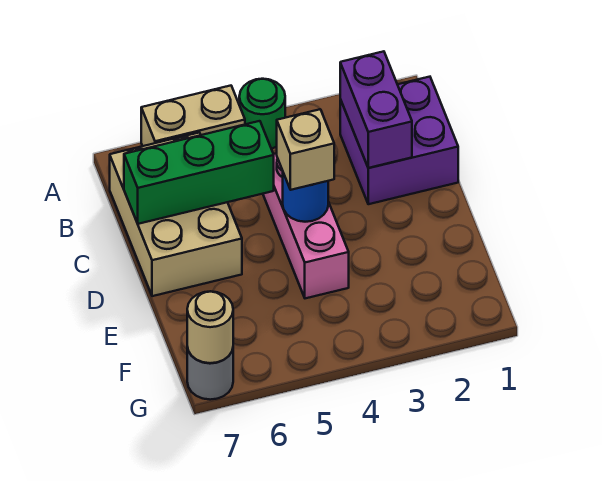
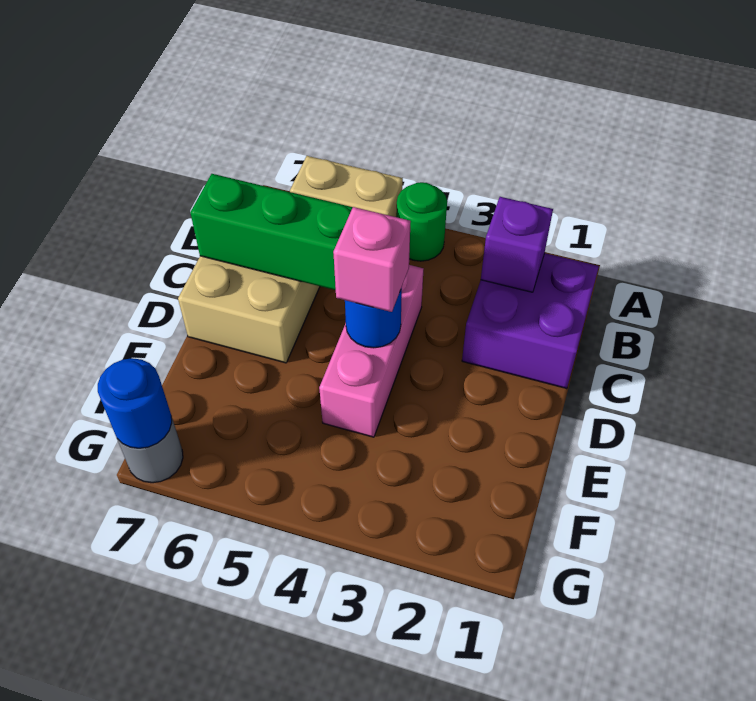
purple brick B2:C2 level 2 -> purple brick B2 level 2
tan brick D4 level 3 -> pink brick D4 level 3
tan round brick G7 level 2 -> blue round brick G7 level 2

